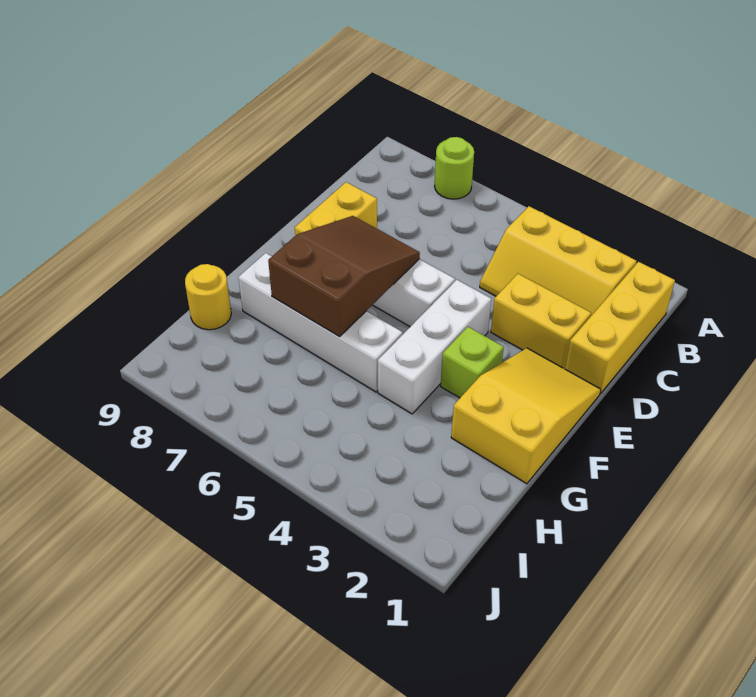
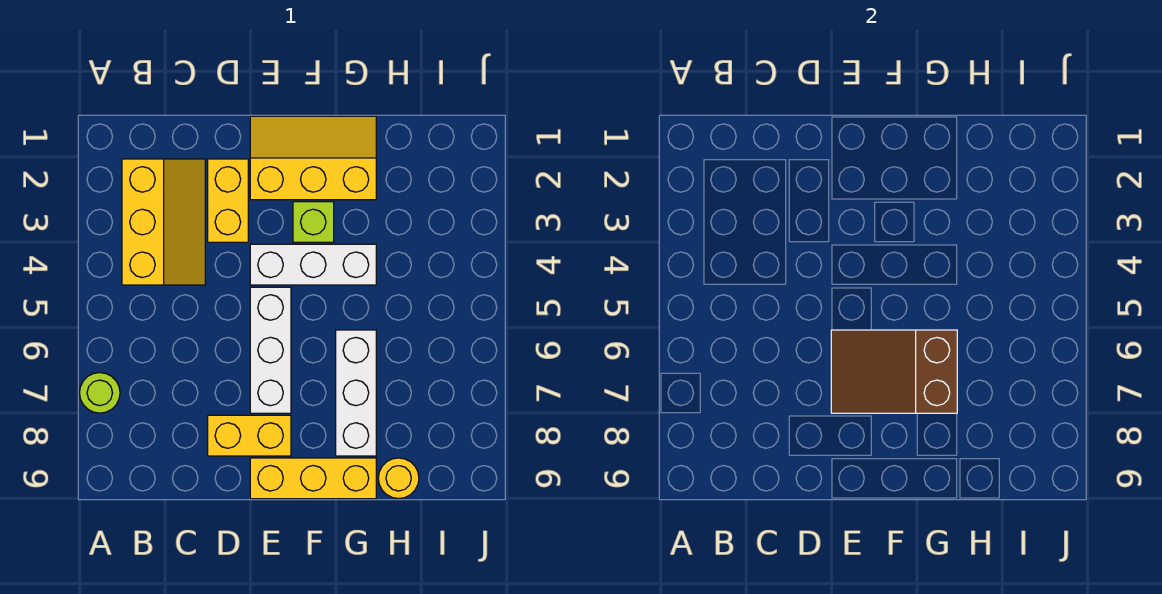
yellow brick B1:D1 level 1 -> yellow brick E9:G9 level 1
yellow slope E1:G2 level 1 top G -> yellow slope E1:G2 level 1 top 2
white brick G5:G8 level 1 -> white brick G6:G8 level 1

